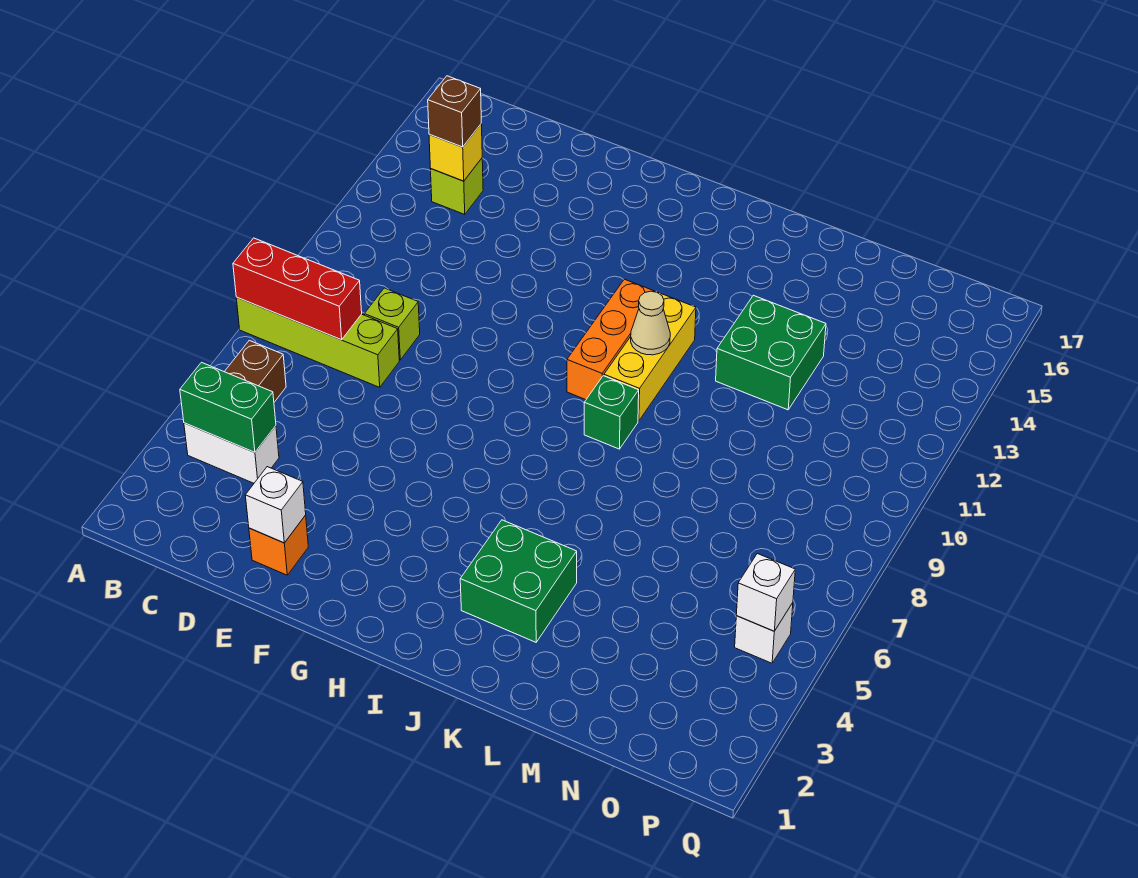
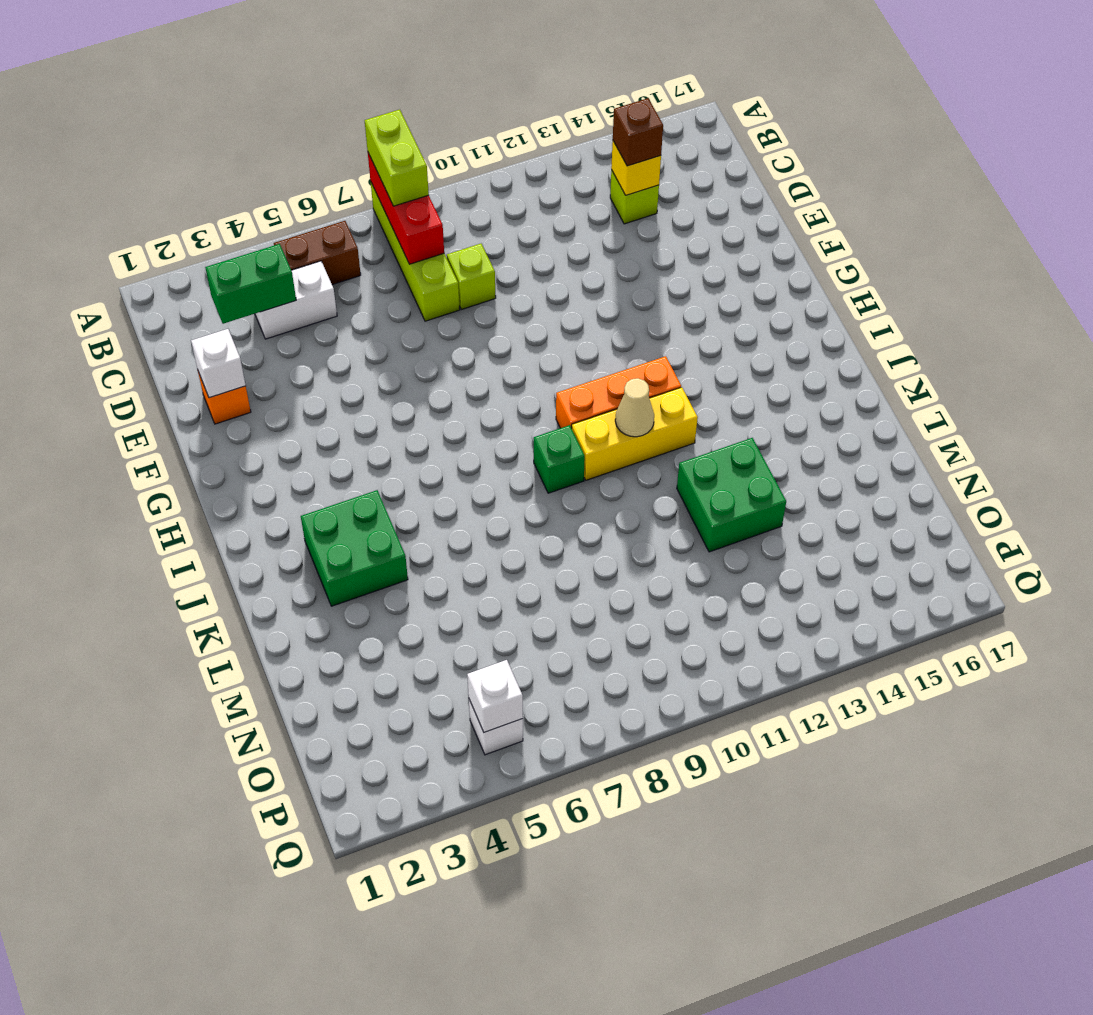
none -> lime brick A8:B8 level 3
white brick B4:C4 level 1 -> white brick C4:C5 level 1
green brick B4:C4 level 2 -> green brick C3:C4 level 2

